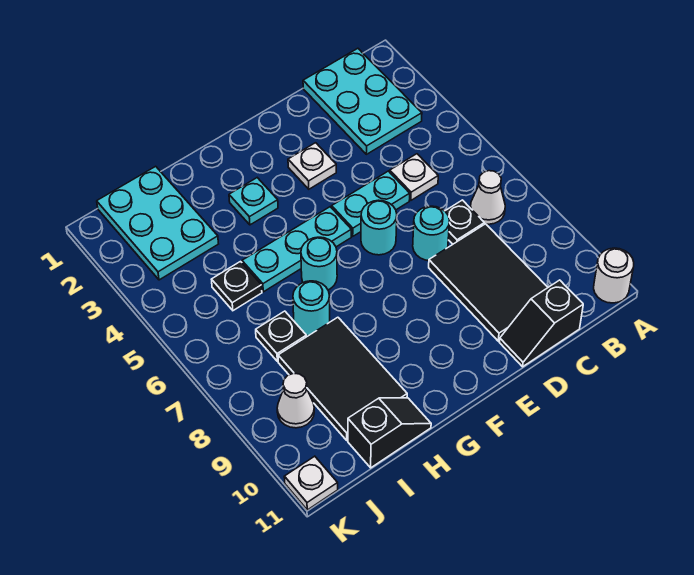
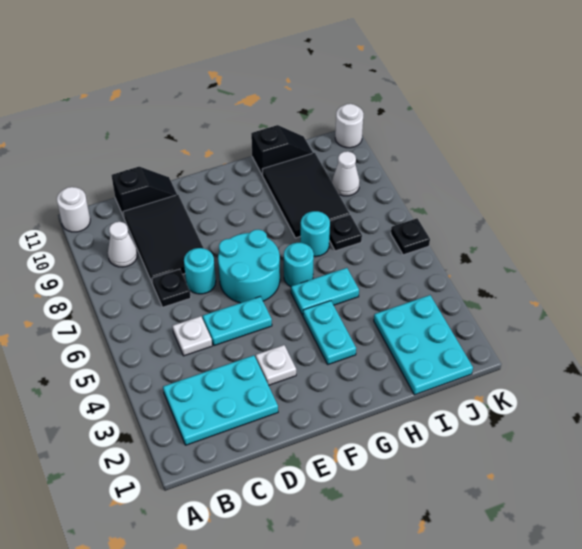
cyan plate B1:C3 level 1 -> cyan plate B2:D3 level 1
white cone B7 level 1 -> white cone B9 level 1
cyan round brick E6 level 1 -> cyan round brick E6:F7 level 1
cyan plate F5:H5 level 1 -> cyan plate G5:H5 level 1
cyan plate G3 level 1 -> cyan plate G3:G4 level 1
black slope H11:I11 level 1 top I -> black slope H11:I11 level 1 top H
black plate I5 level 1 -> black plate K6 level 1
white plate K11 level 1 -> white round brick K11 level 1

